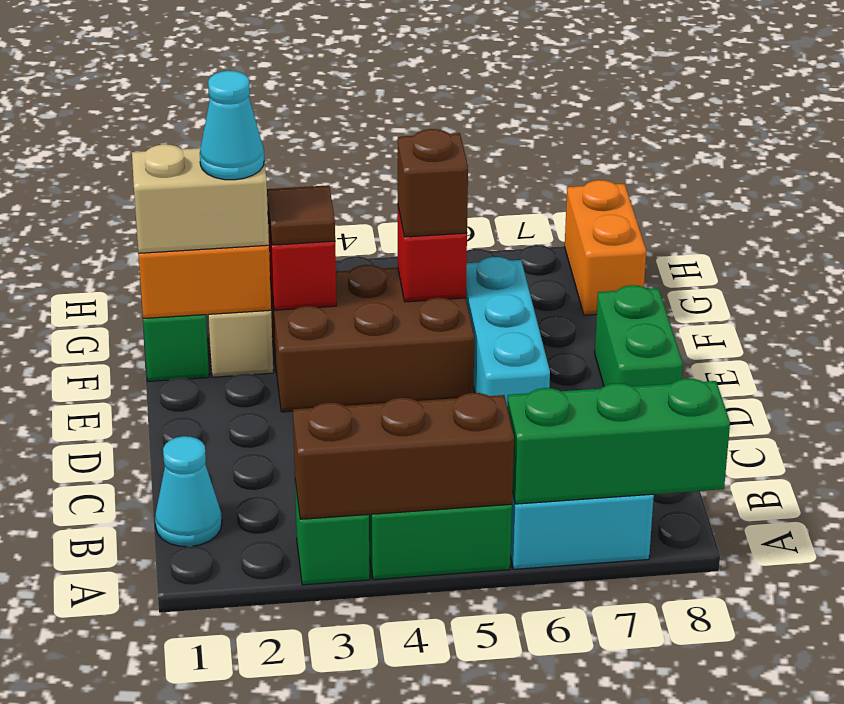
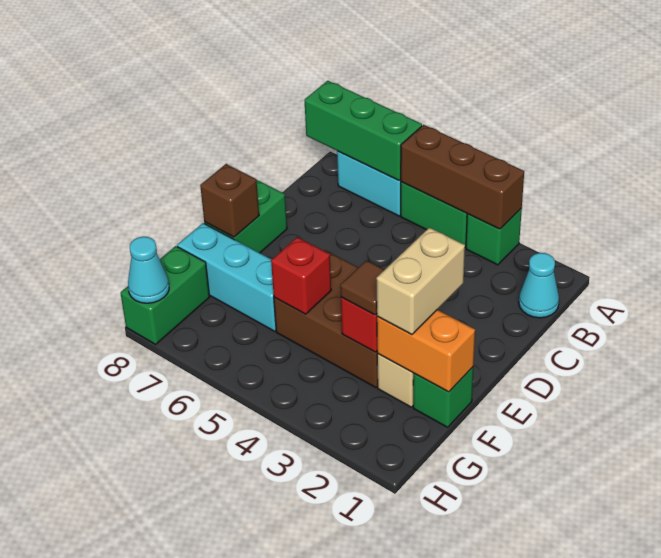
cyan brick D6:F6 level 1 -> cyan brick F6:F8 level 1
tan brick F1:F2 level 3 -> tan brick E2:F2 level 3
cyan cone F2 level 4 -> cyan cone H8 level 2
brown brick F5 level 3 -> brown brick E8 level 2
orange brick G8:H8 level 1 -> green brick G8:H8 level 1

